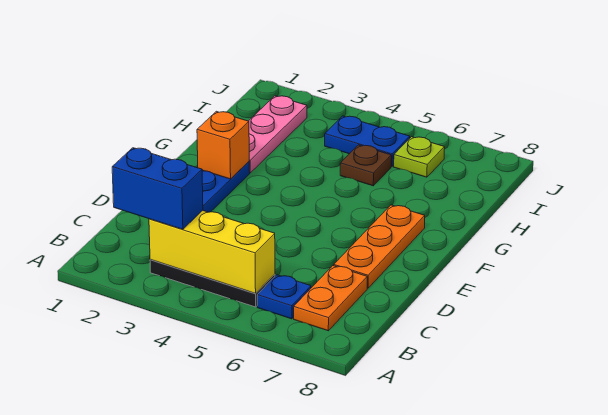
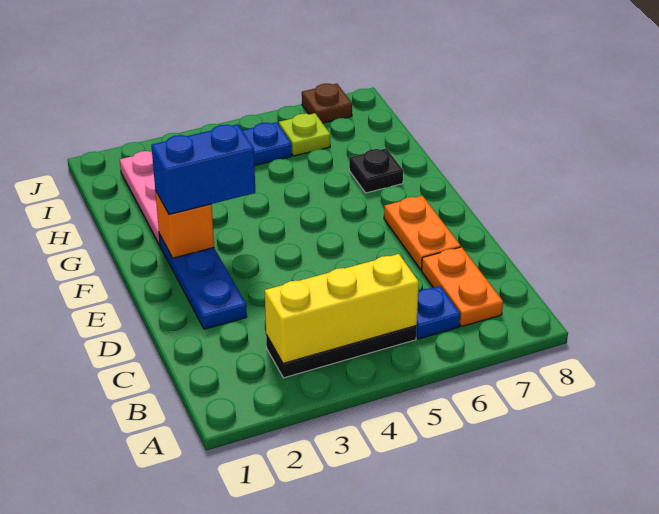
blue brick B2:B3 level 3 -> blue brick F2:F3 level 3
orange plate D7:F7 level 1 -> orange plate D7:E7 level 1
none -> black plate G7 level 1
brown plate H5 level 1 -> brown plate J7 level 1

